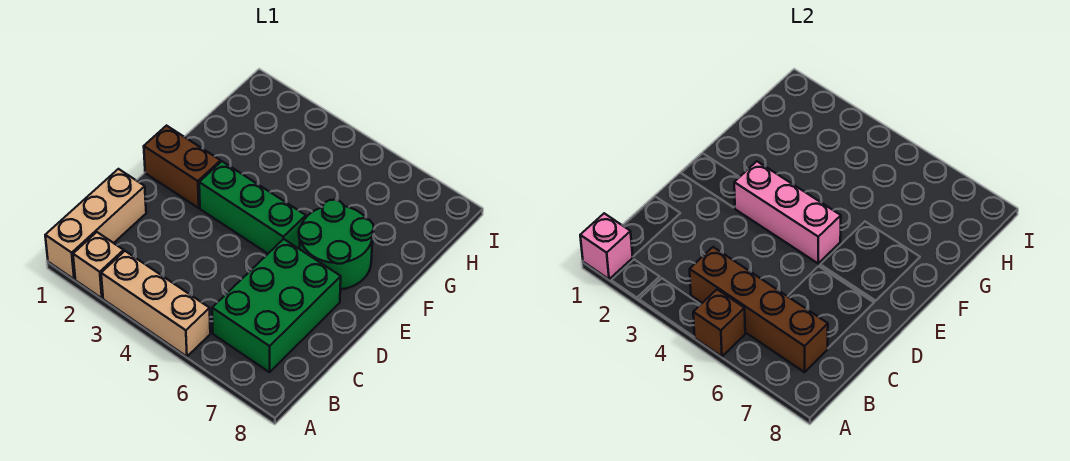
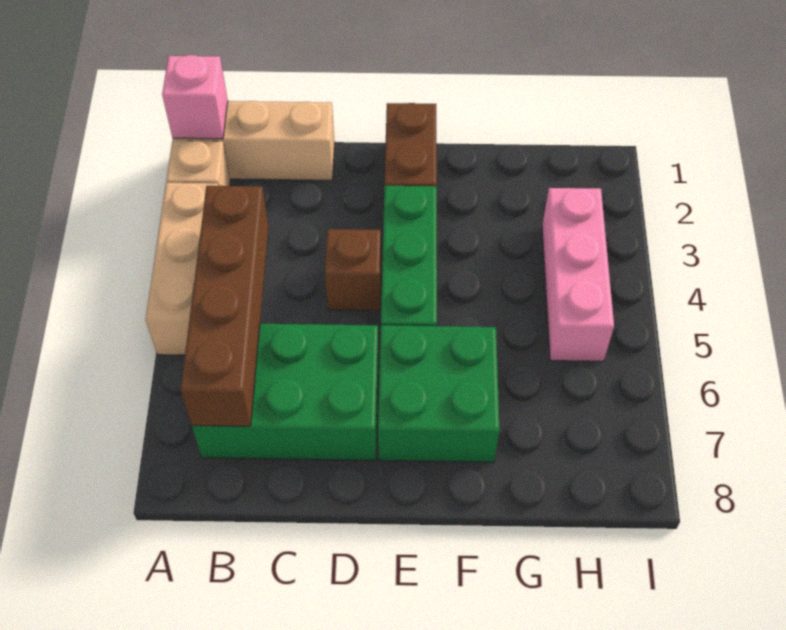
brown brick A5 level 2 -> brown brick D4 level 1
pink brick E3:E5 level 2 -> pink brick H3:H5 level 1
green round brick E6:F7 level 1 -> green brick E6:F7 level 1

